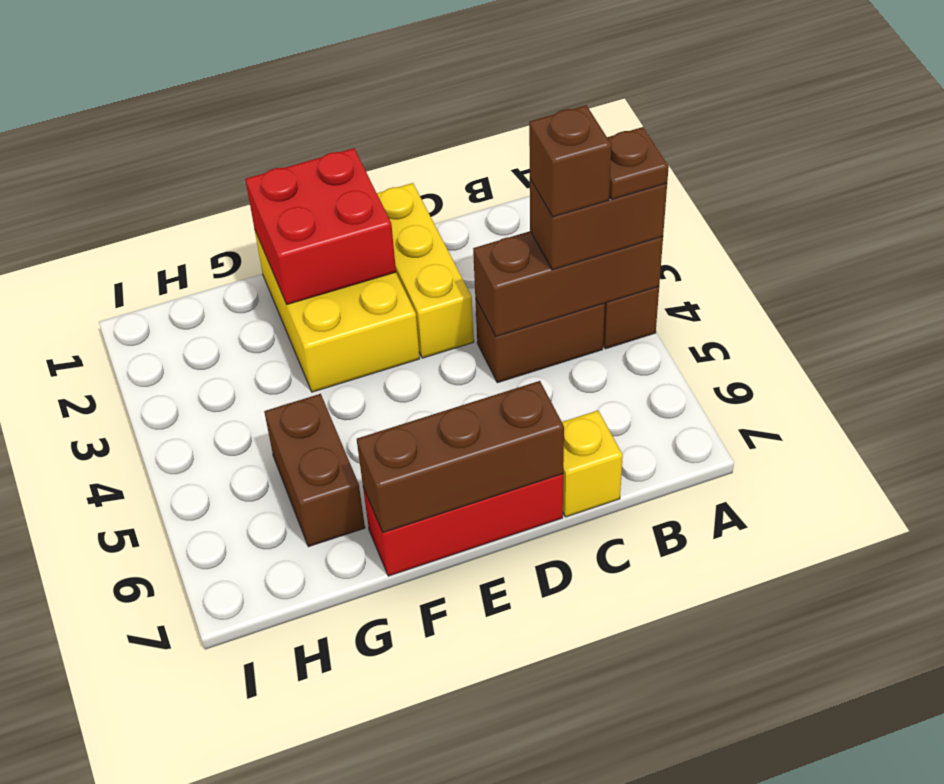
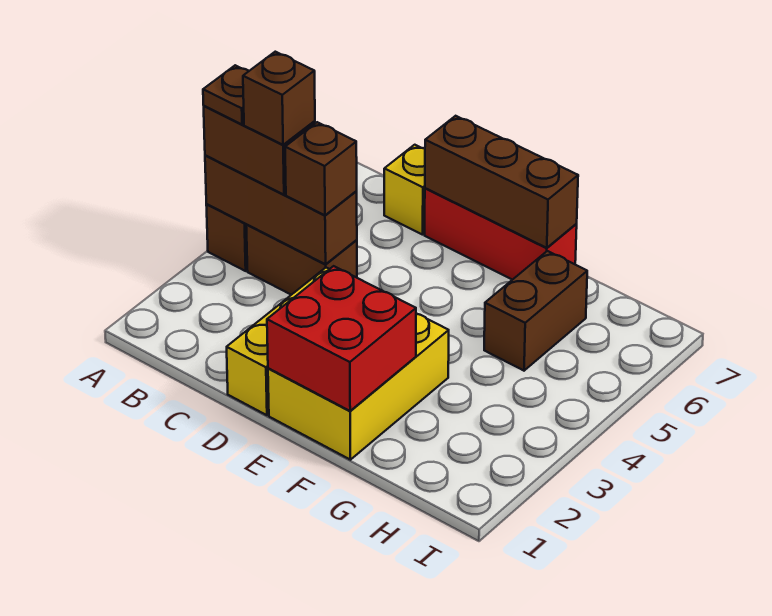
none -> brown brick C4 level 3

